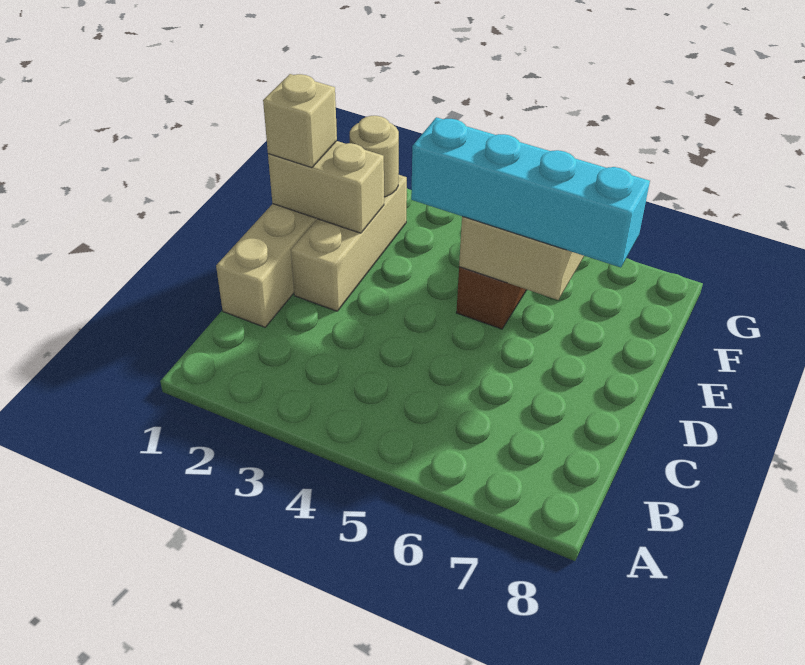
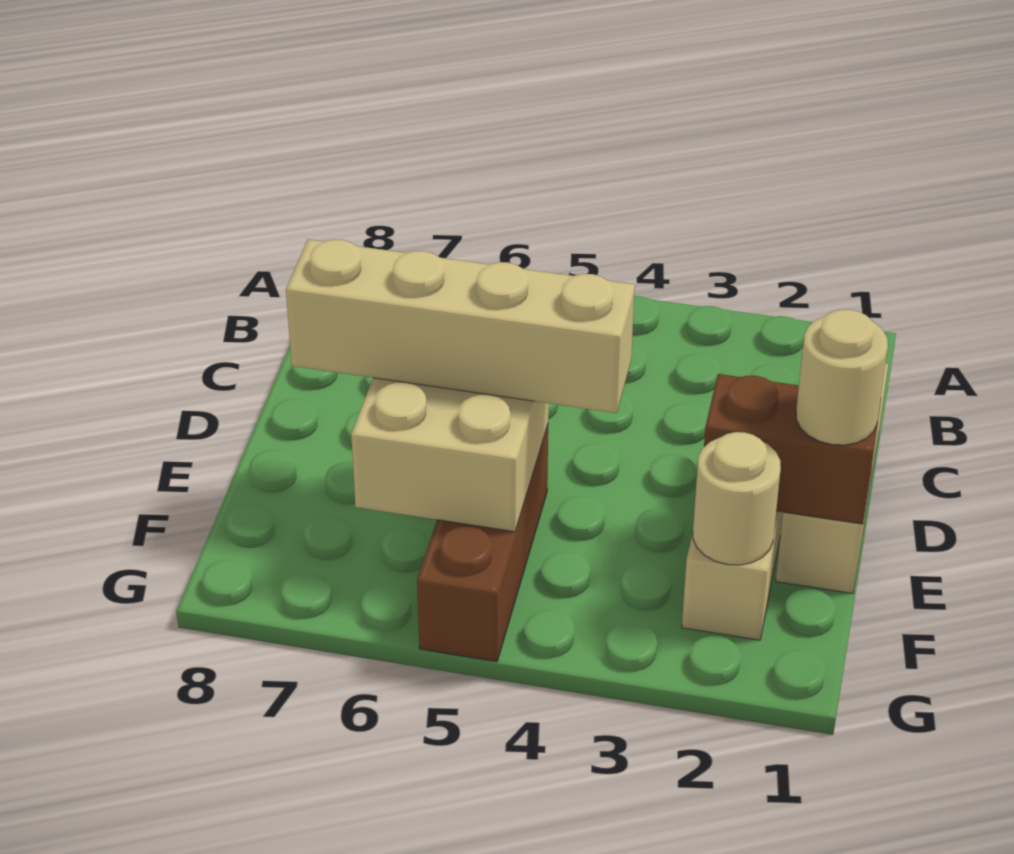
tan brick E1:E2 level 2 -> brown brick E1:E2 level 2
tan brick E1 level 3 -> tan round brick E1 level 3
cyan brick E4:E7 level 3 -> tan brick E4:E7 level 3

